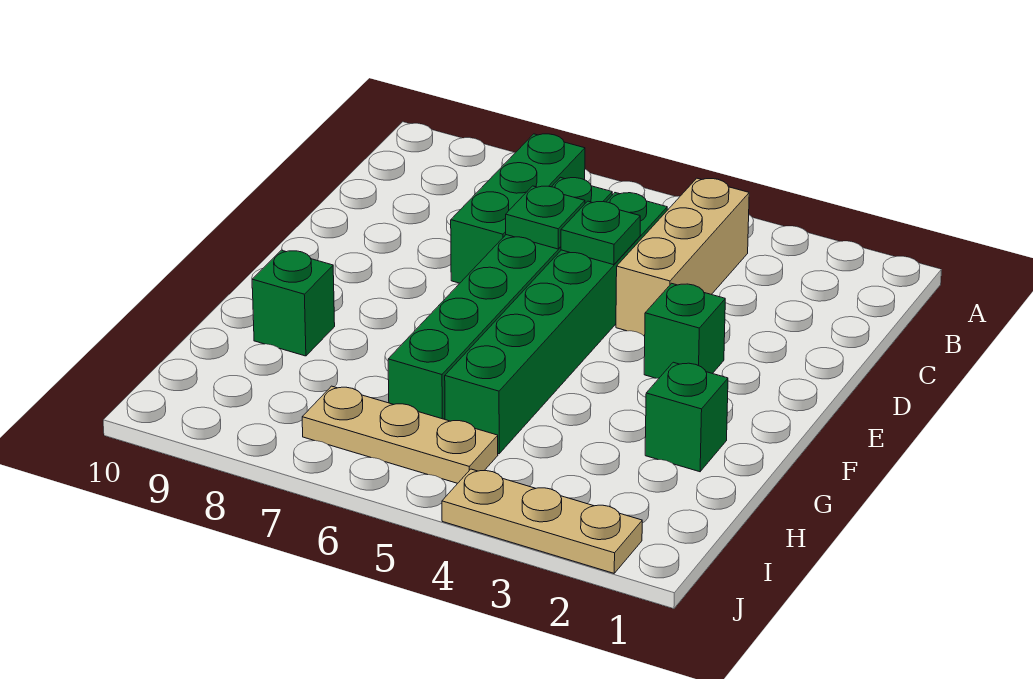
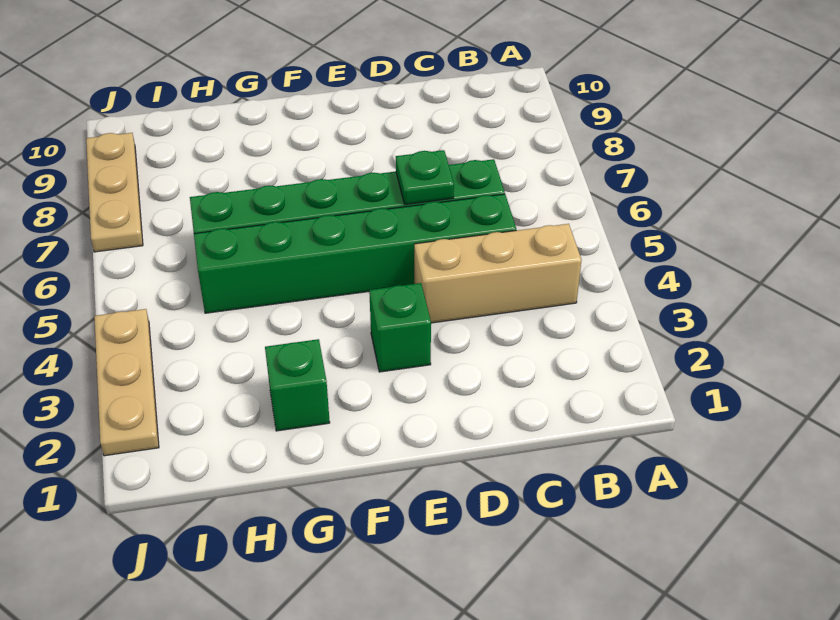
green brick B7:D7 level 1 -> none
green plate D5 level 2 -> none
green brick G9 level 1 -> none
tan plate I5:I7 level 1 -> tan plate J7:J9 level 1

